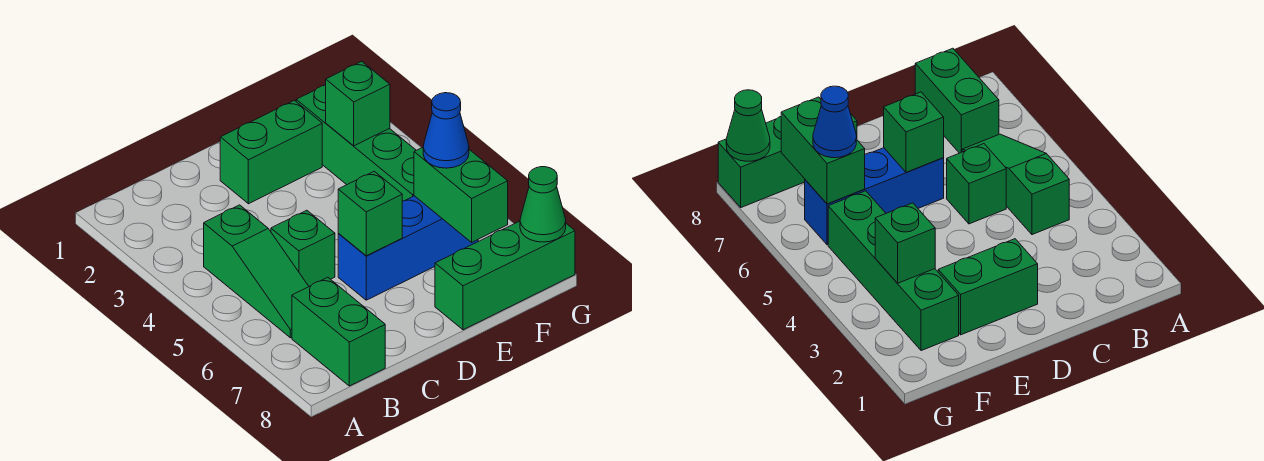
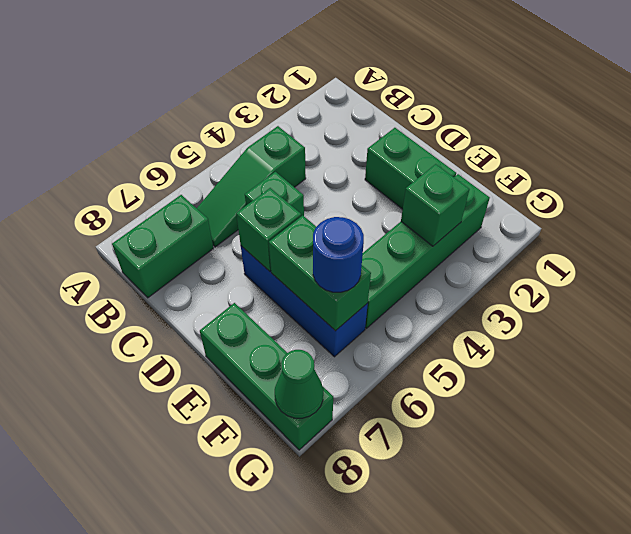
green brick F6:F7 level 2 -> green brick E6:F6 level 2
blue cone F6 level 3 -> blue round brick F6 level 3

